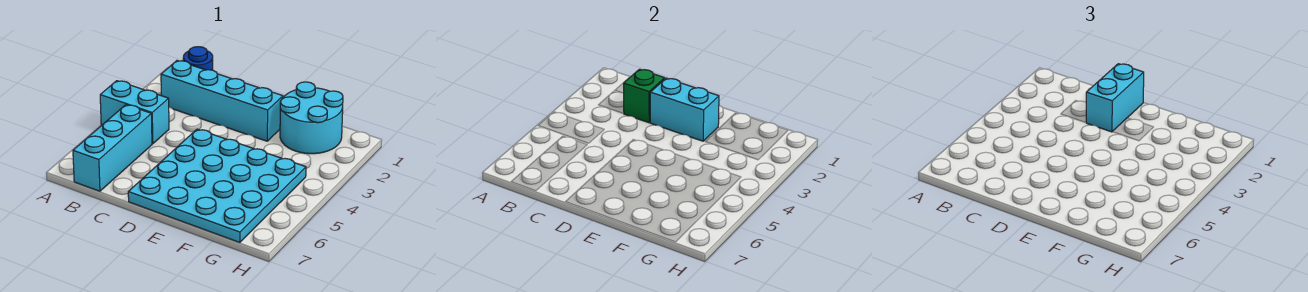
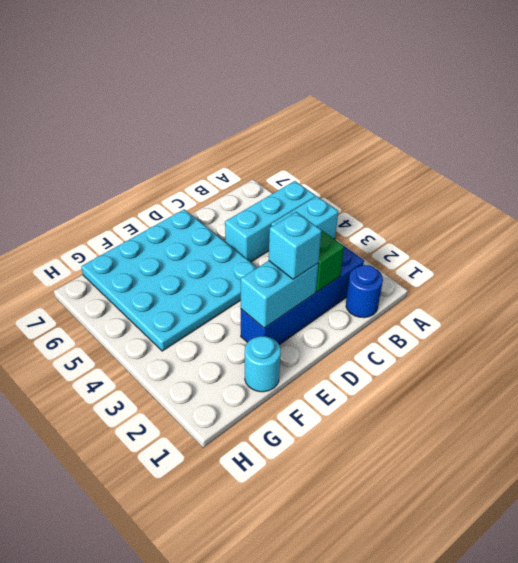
cyan brick B2:E2 level 1 -> blue brick B2:E2 level 1
cyan brick B5:B7 level 1 -> cyan brick A5:C5 level 1
cyan brick D1:D2 level 3 -> cyan brick D2 level 3
cyan round brick F1:G2 level 1 -> cyan round brick F1 level 1

